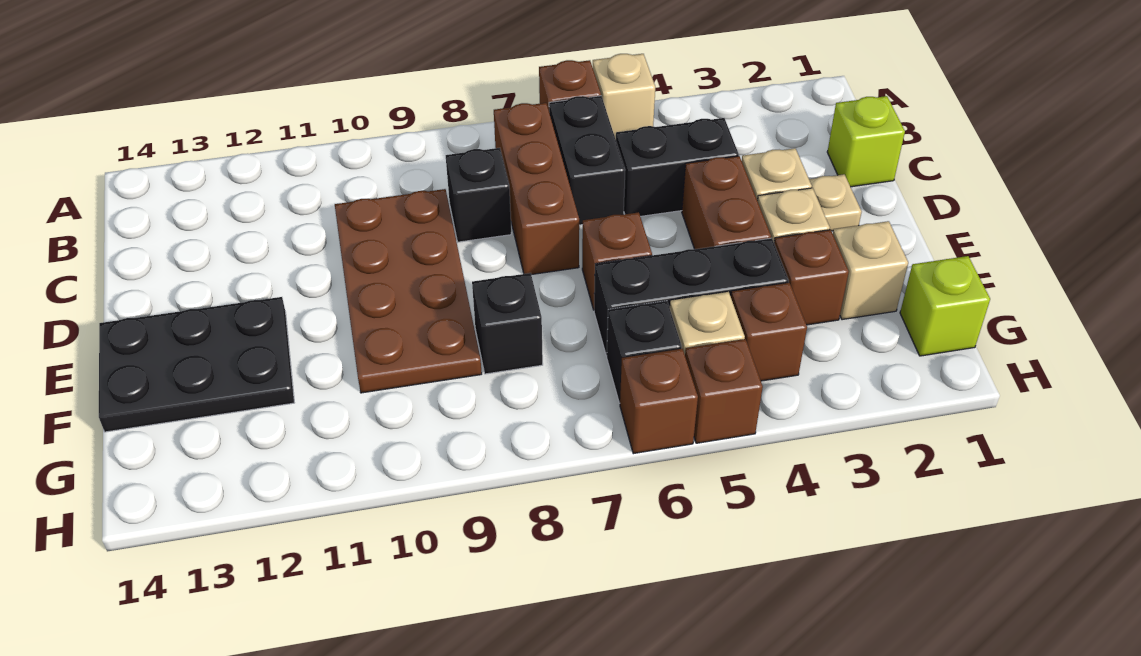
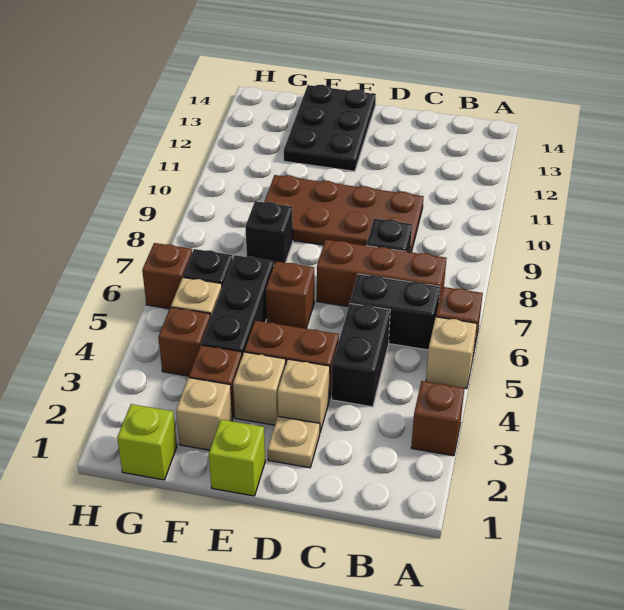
lime brick C1 level 1 -> lime brick E1 level 1
brown brick H5 level 1 -> brown brick A3 level 1

